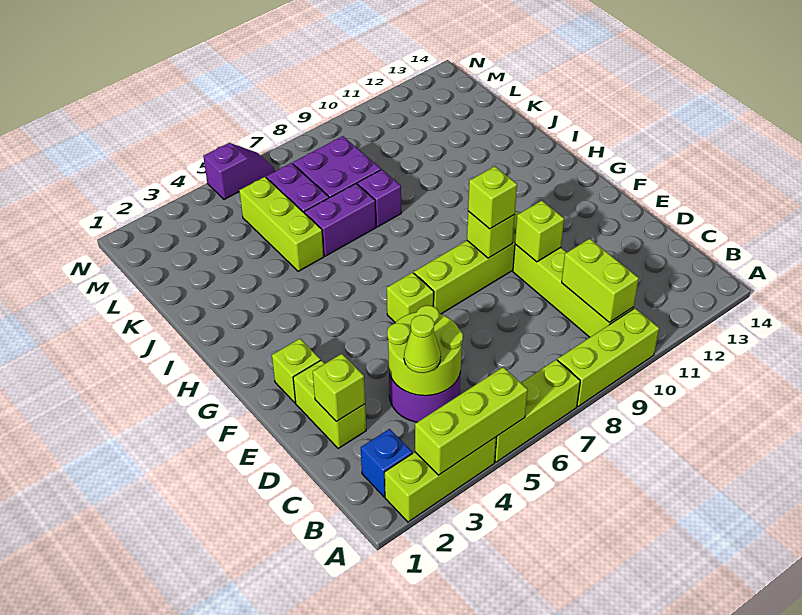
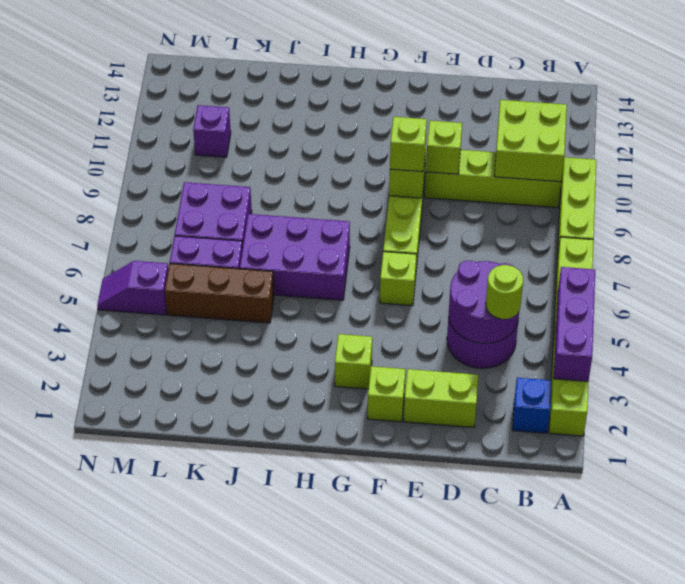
lime brick A3:A5 level 2 -> purple brick A3:A5 level 2
lime brick B10:C10 level 2 -> lime brick B10:C11 level 2
lime round brick C4:D5 level 2 -> purple round brick C4:D5 level 2
lime cone C4 level 3 -> lime round brick C4 level 3
lime brick D2 level 2 -> lime brick G3 level 1
lime brick J5:L5 level 1 -> brown brick J5:L5 level 1
purple brick J6:J7 level 1 -> purple brick H6:J7 level 1
purple brick J8 level 1 -> purple brick L11 level 1
purple slope N5:N6 level 1 top 5 -> purple slope M5:N5 level 1 top M

